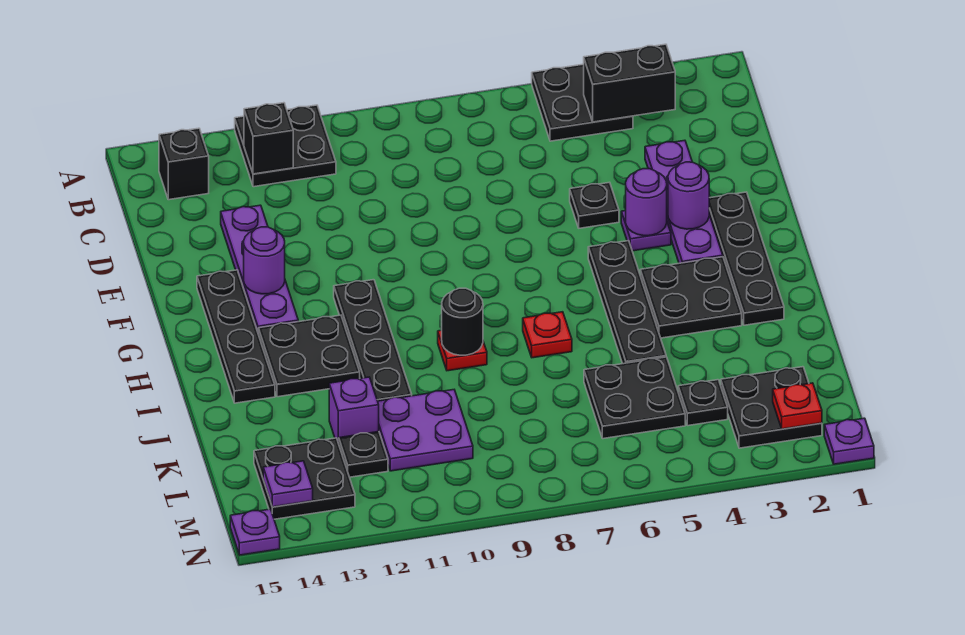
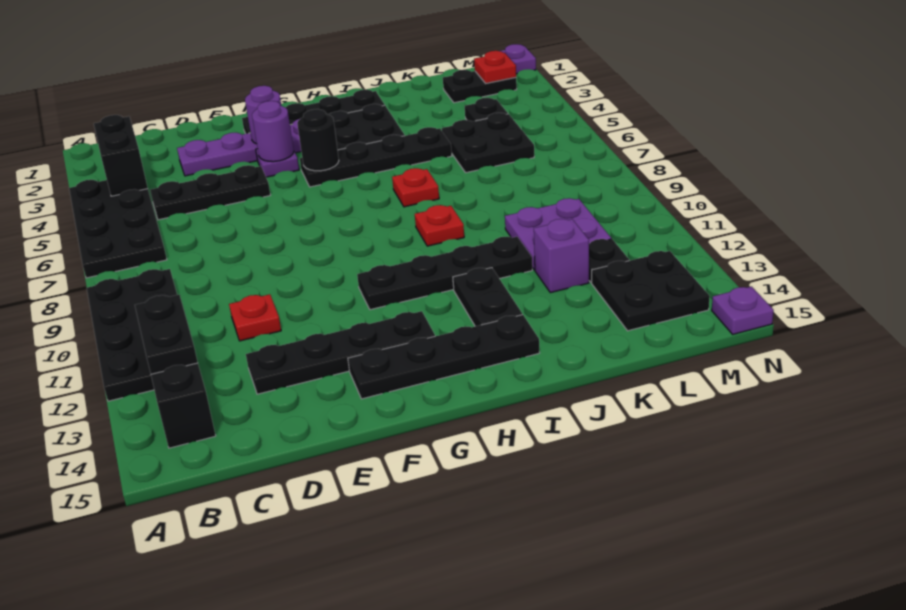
black plate A4:B5 level 1 -> black plate A4:B7 level 1
black plate A11:B12 level 1 -> black plate A9:B12 level 1
black brick B12 level 2 -> black brick B12:B13 level 2
none -> red plate D11 level 1
purple plate D13:G13 level 1 -> black plate D13:G13 level 1
black plate E5 level 1 -> black plate C5:E5 level 1
purple round brick F13 level 2 -> none
black plate H12:I13 level 1 -> black plate I12:I13 level 1
black round brick I9 level 2 -> black round brick G5 level 2
black plate L2:M3 level 1 -> black plate L2:M2 level 1
purple plate M14 level 2 -> none

